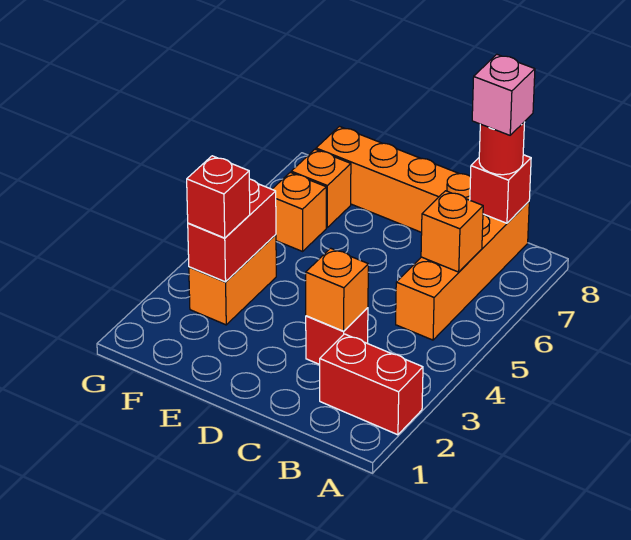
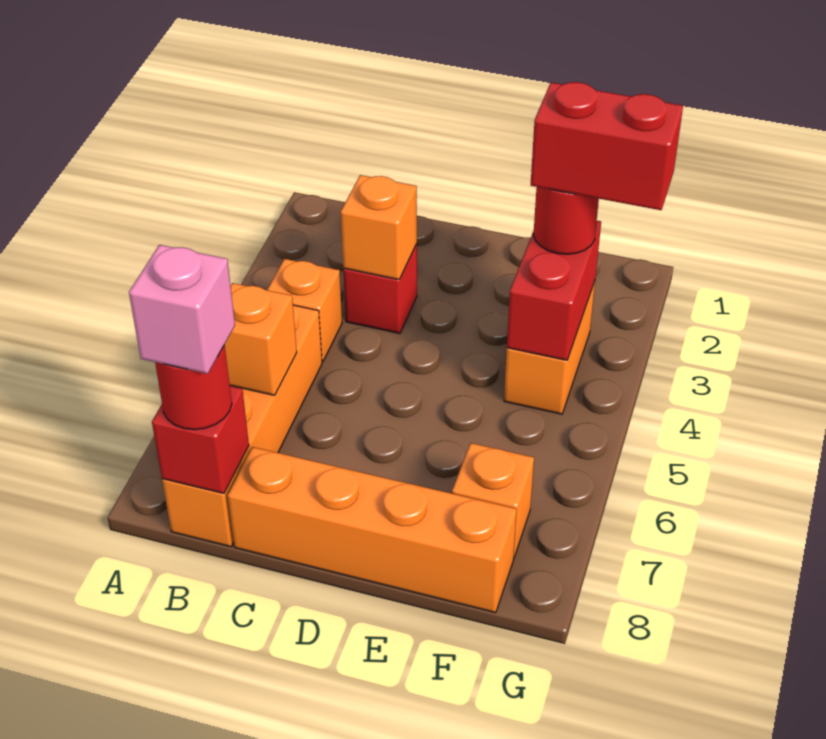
red brick A2:B2 level 1 -> red brick F3:G3 level 4
red brick F3 level 3 -> red round brick F3 level 3
orange brick F6 level 1 -> orange brick B4 level 1

